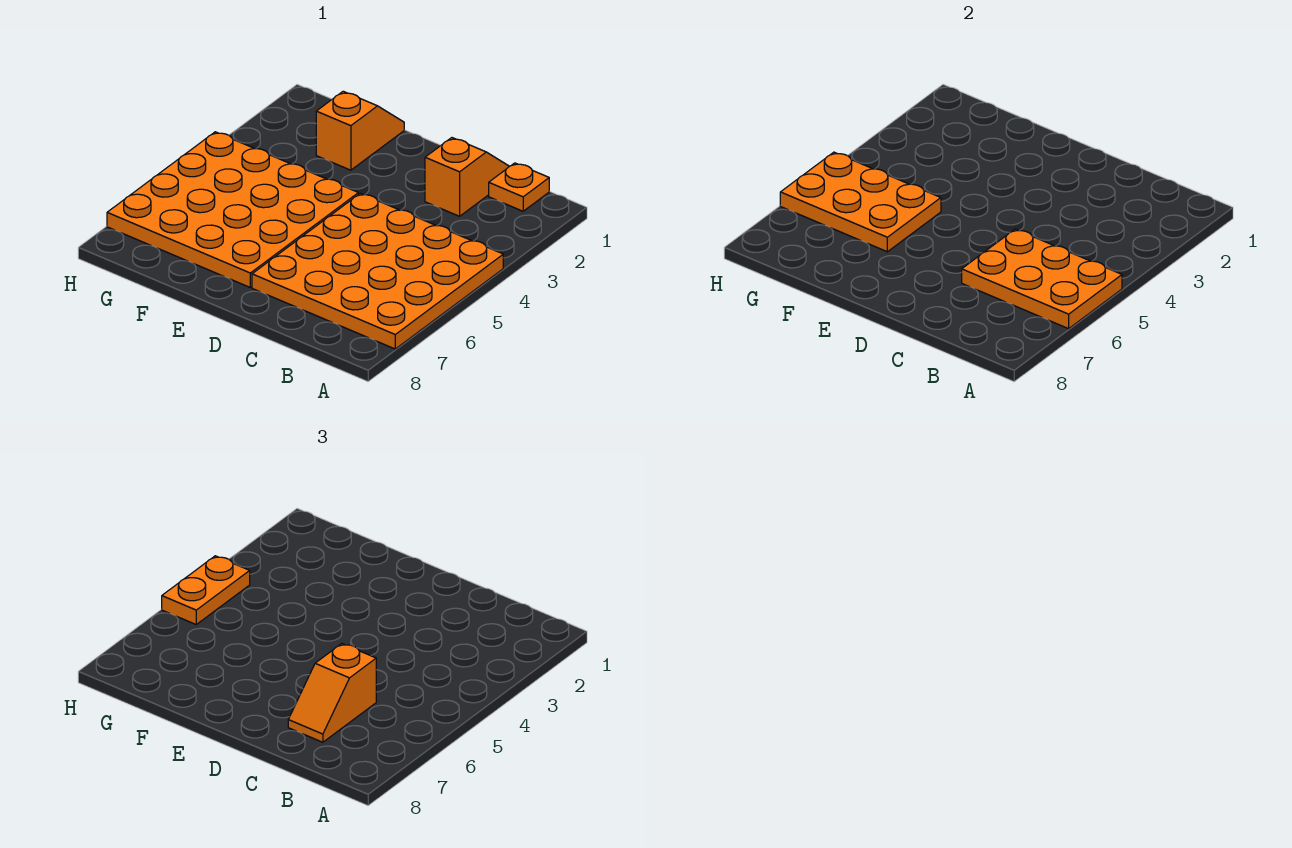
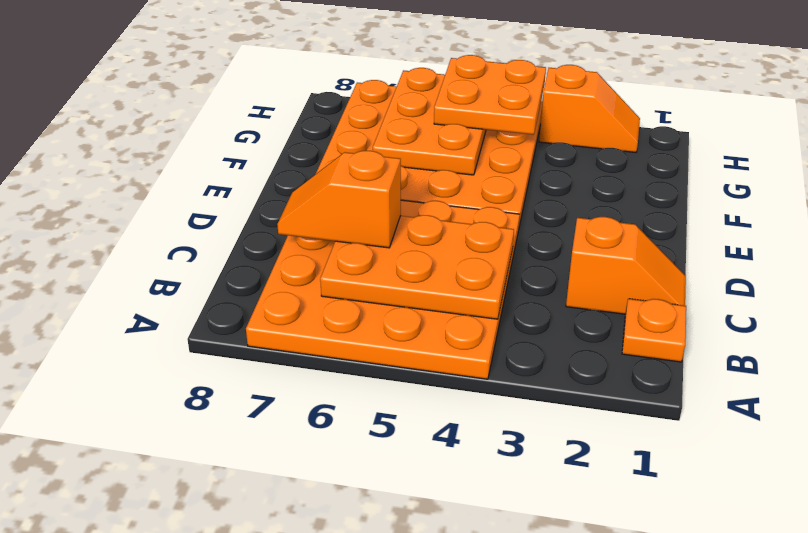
orange plate A5:C6 level 2 -> orange plate B4:C6 level 2
orange slope F1:F2 level 1 top 2 -> orange slope H2:H3 level 1 top 3
orange plate H4:H5 level 3 -> orange plate G4:H5 level 3

